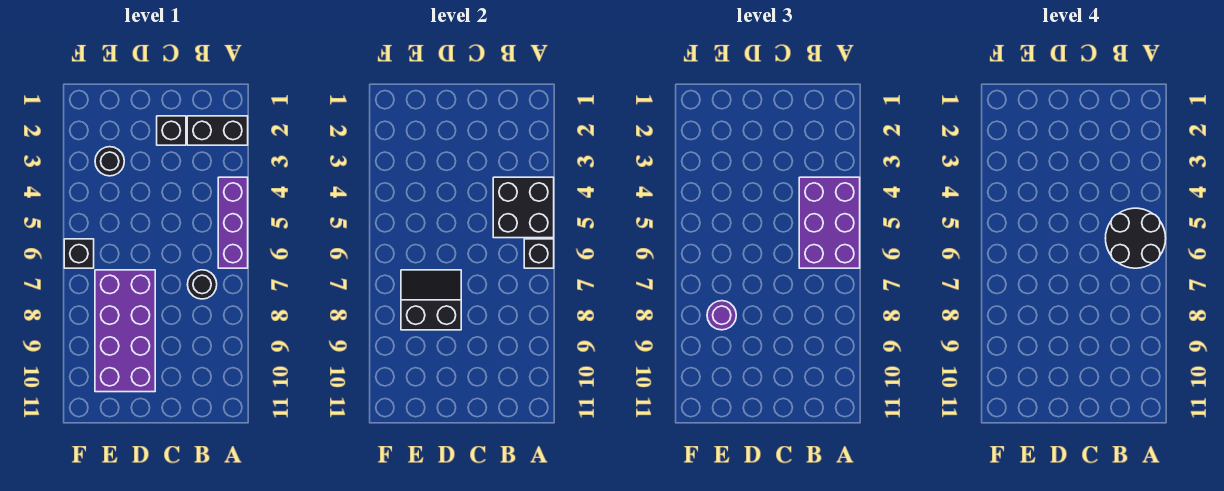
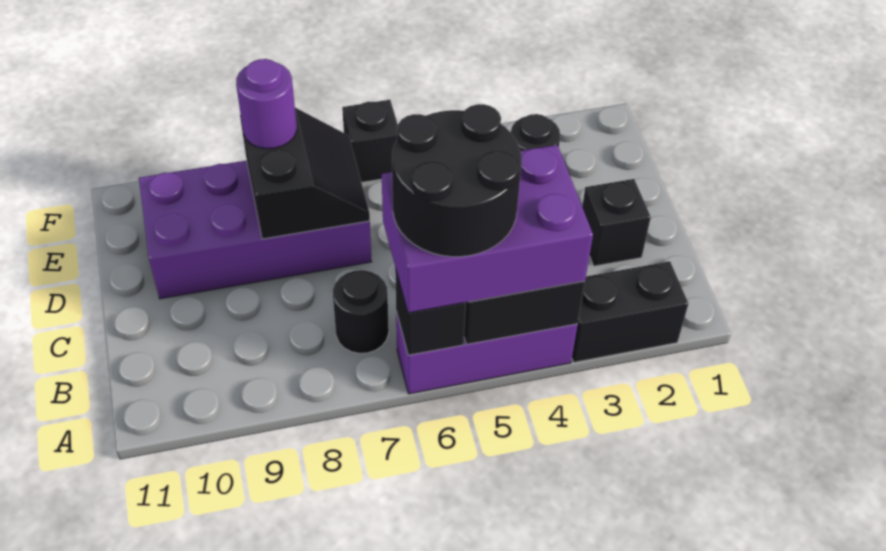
black brick A2:B2 level 1 -> black brick A2:A3 level 1

